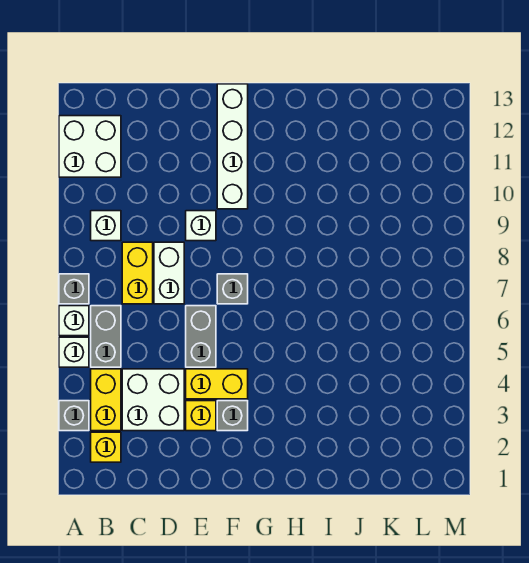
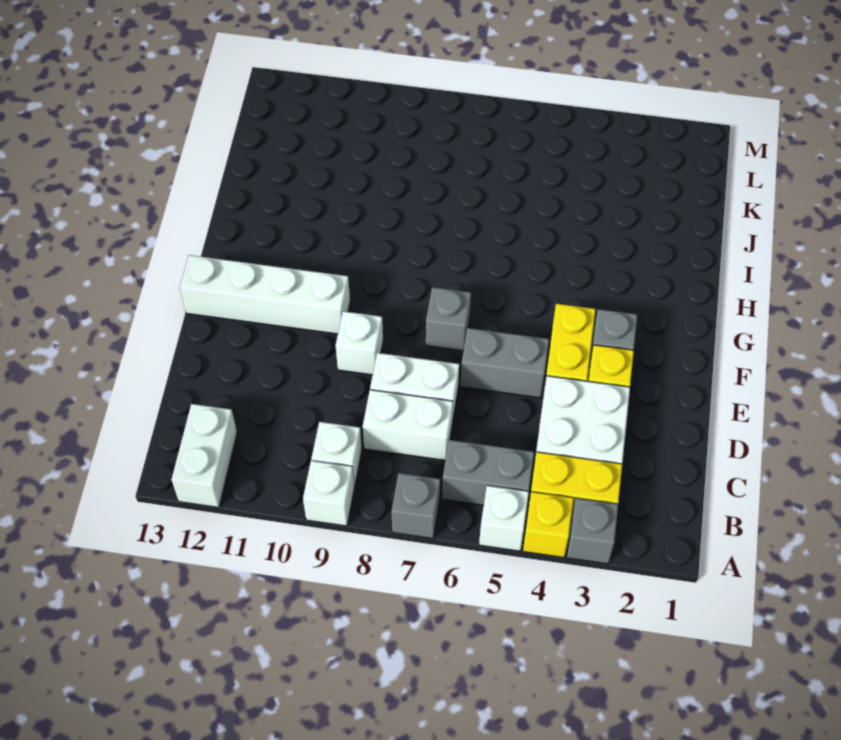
white brick A6 level 1 -> white brick A9 level 1
white brick A11:B12 level 1 -> white brick A12:B12 level 1
yellow brick B2 level 1 -> yellow brick A4 level 1
yellow brick C7:C8 level 1 -> white brick C7:C8 level 1

